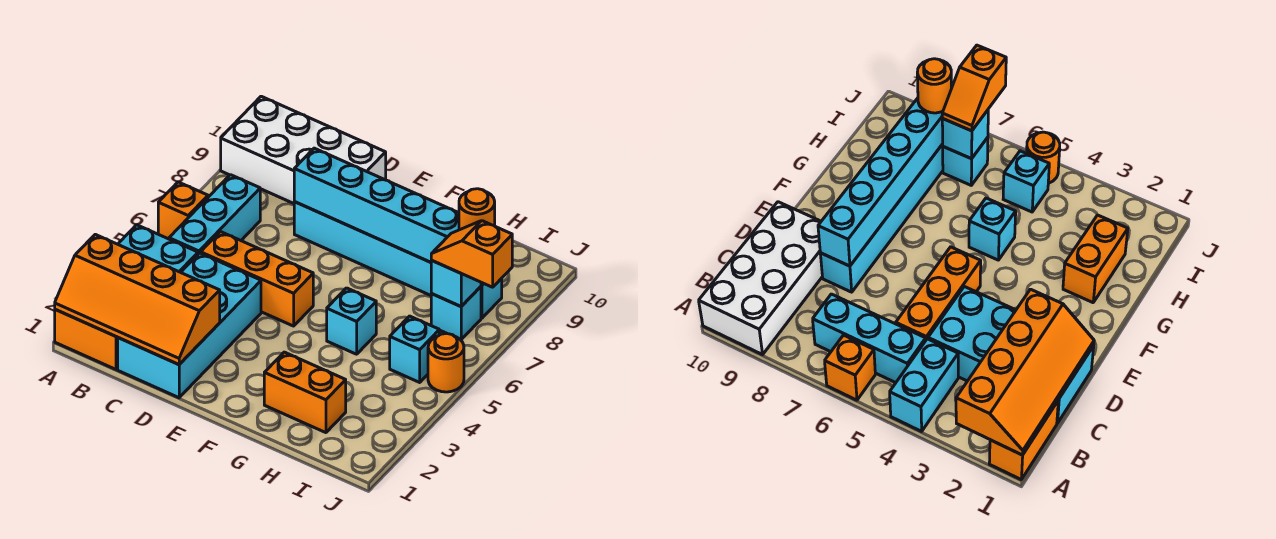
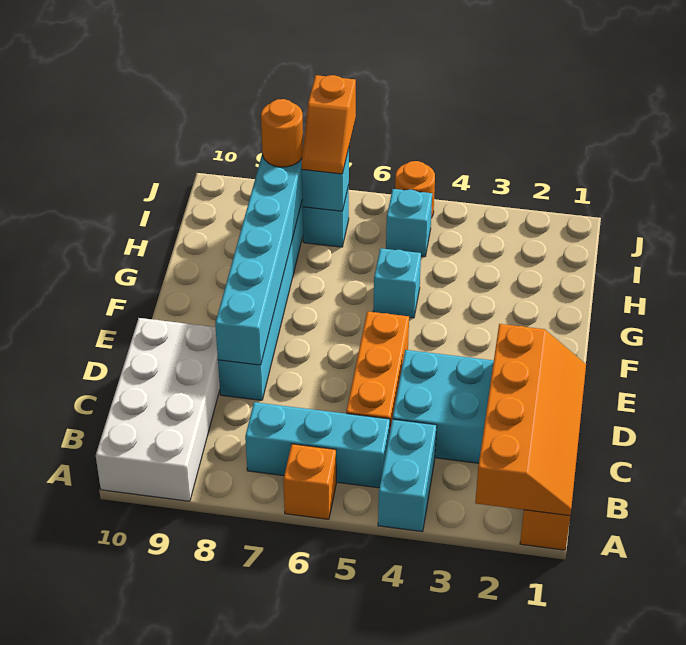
orange brick G2:H2 level 1 -> none

